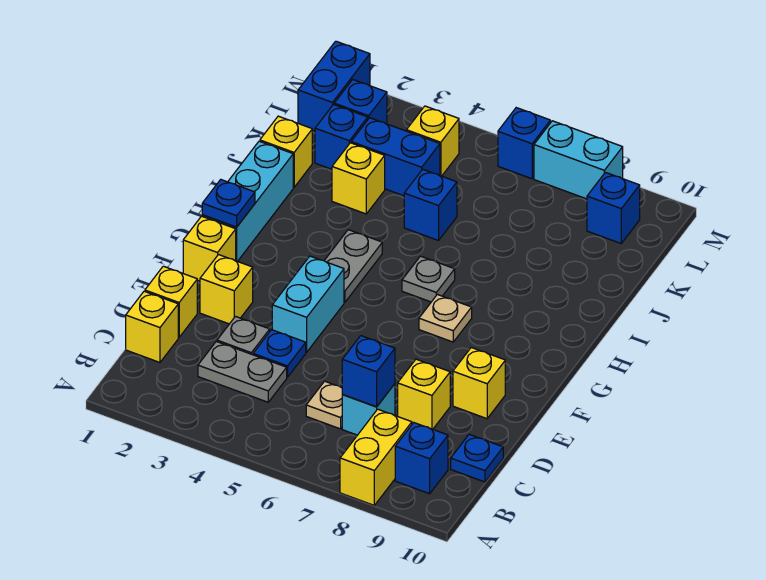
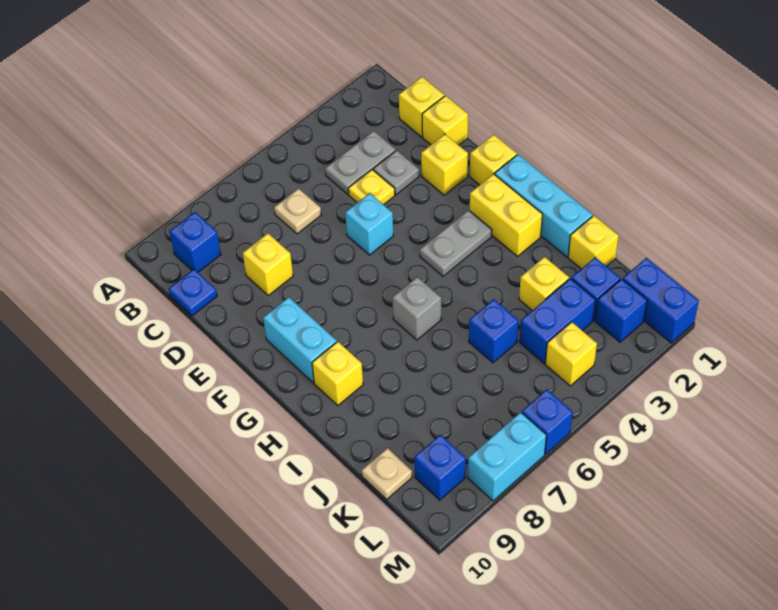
yellow brick A8:B8 level 1 -> yellow brick G2:H2 level 1
cyan brick C7 level 1 -> cyan brick E5 level 1
blue brick C7 level 2 -> none
blue plate D4 level 1 -> yellow plate D4 level 1
cyan brick E4:F4 level 1 -> cyan brick F9:G9 level 1
yellow brick E9 level 1 -> yellow brick H9 level 1
blue plate G1 level 2 -> none
grey plate G4:H4 level 1 -> grey plate G3:G4 level 1
tan plate G7 level 1 -> tan plate K10 level 1
grey plate H6 level 1 -> grey brick H6 level 1

